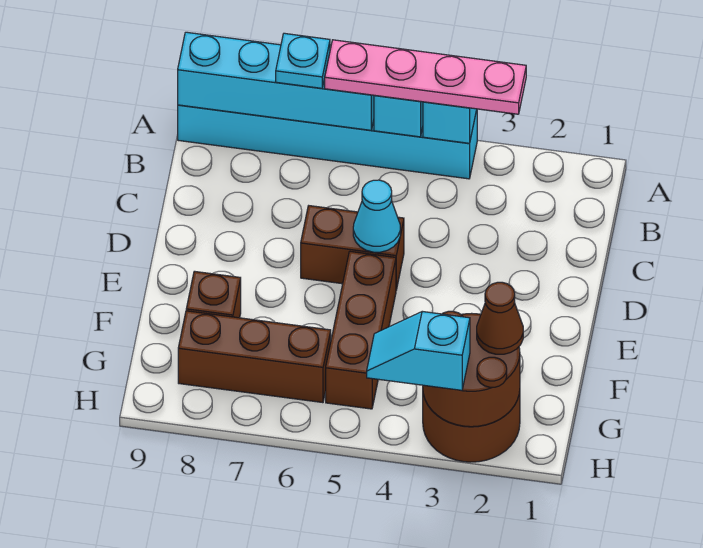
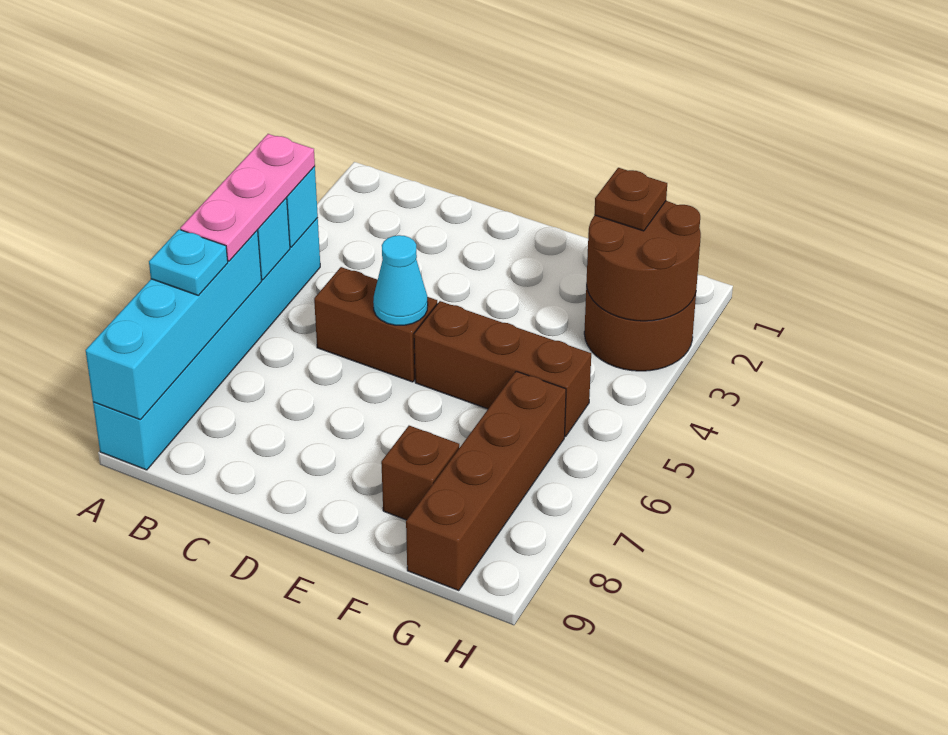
pink plate A3:A6 level 3 -> pink plate A4:A6 level 3
brown brick D5:D6 level 1 -> brown brick C5:D5 level 1
brown cone G2 level 3 -> brown plate G2 level 3
brown brick G6:G8 level 1 -> brown brick G6:G9 level 1
cyan slope H3:H4 level 3 top 3 -> none

